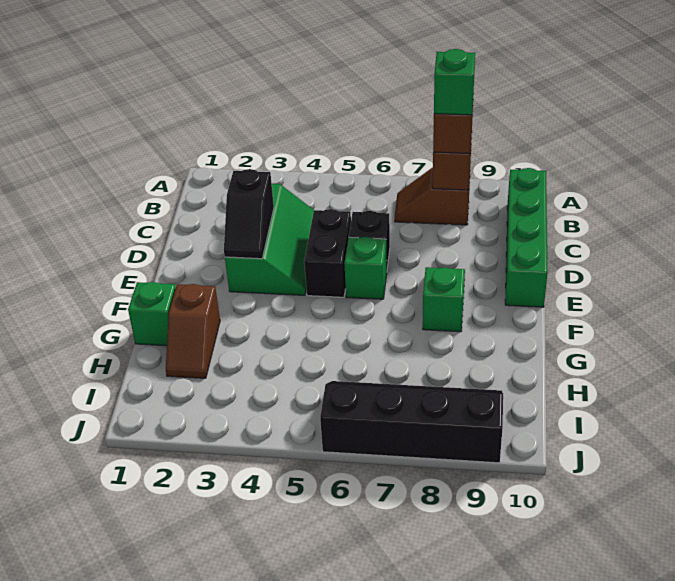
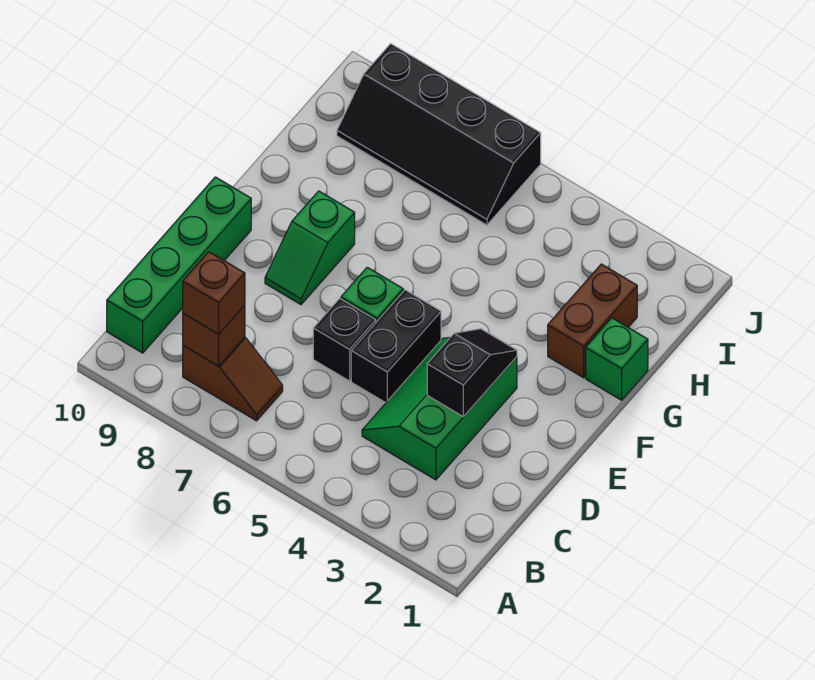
green brick B8 level 4 -> none
brown slope G2:H2 level 1 top G -> brown brick G2:H2 level 1

